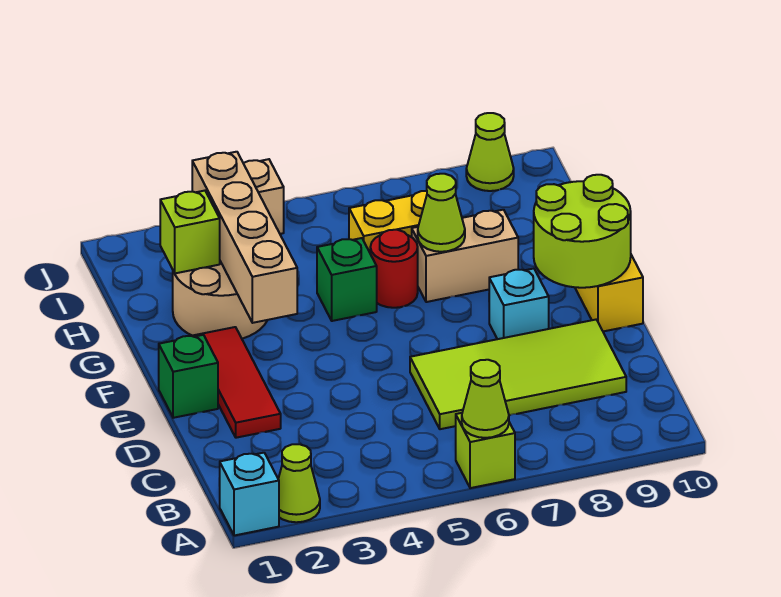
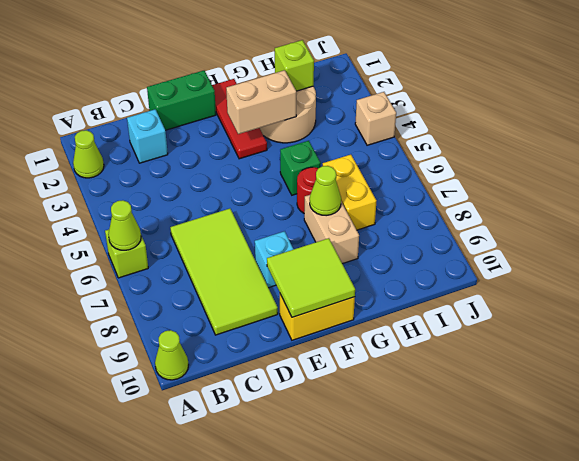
cyan brick A1 level 1 -> cyan brick C2 level 1
red tile D2:F2 level 1 -> red tile F1:F3 level 1
green brick E1 level 1 -> green brick D1:E1 level 1
lime round brick E9:F10 level 2 -> lime tile E9:F10 level 2
tan brick F3:I3 level 2 -> tan brick F3:G3 level 2
lime cone J9 level 1 -> lime cone A10 level 1

